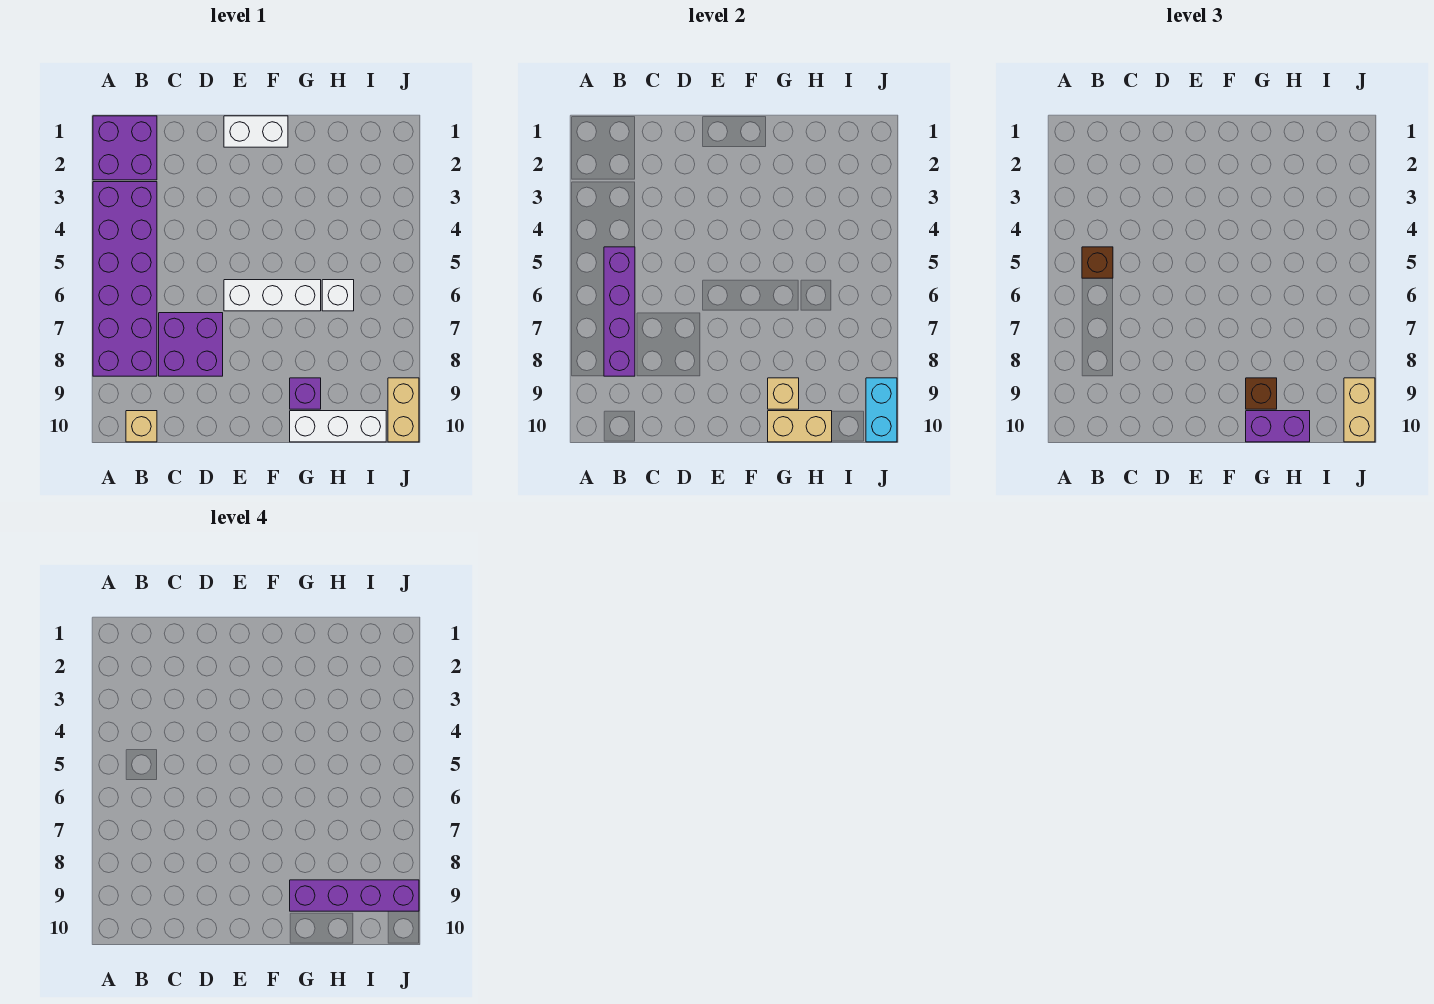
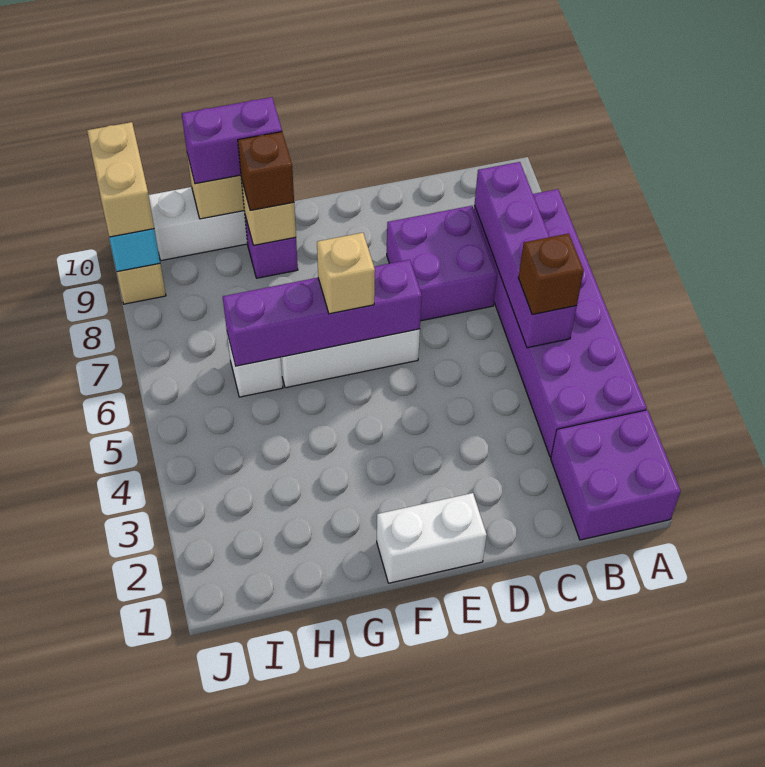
tan brick B10 level 1 -> tan brick F6 level 3
purple brick G9:J9 level 4 -> purple brick E6:H6 level 2

